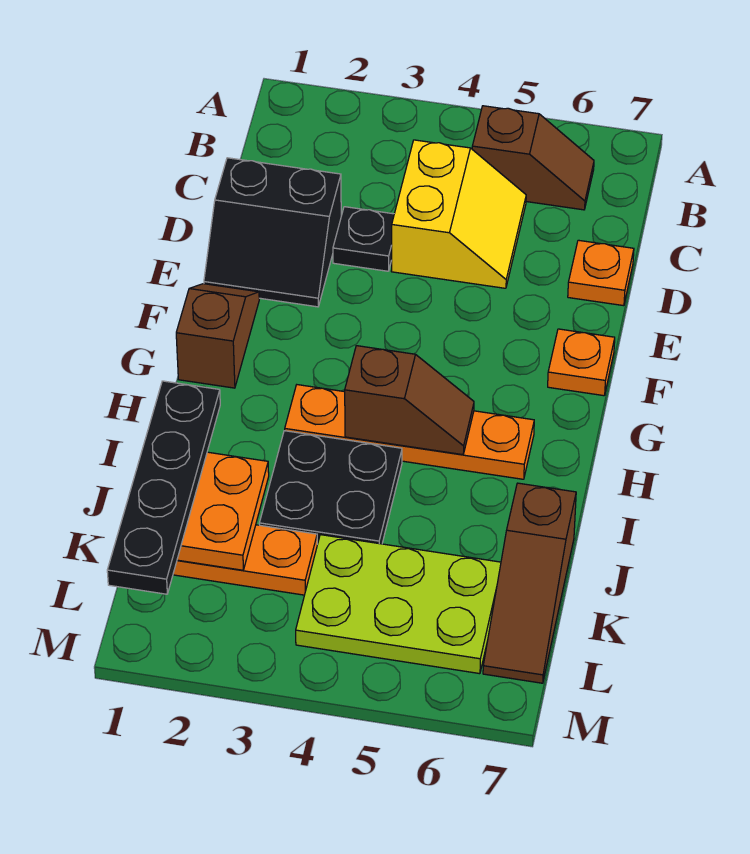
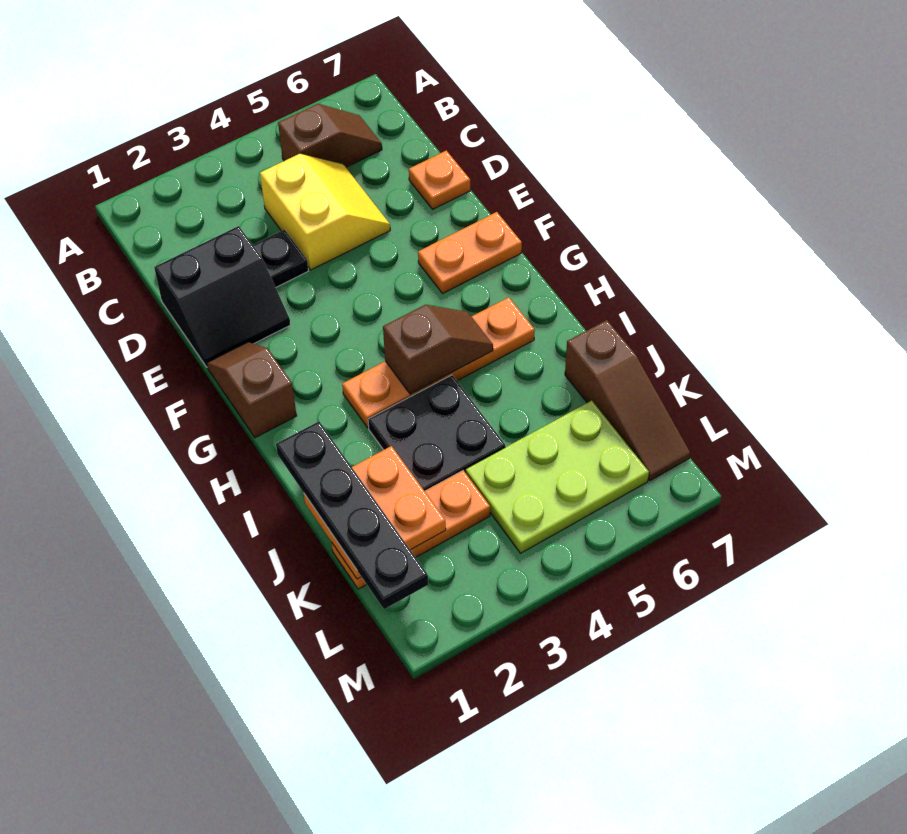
orange plate F7 level 1 -> orange plate F6:F7 level 1

